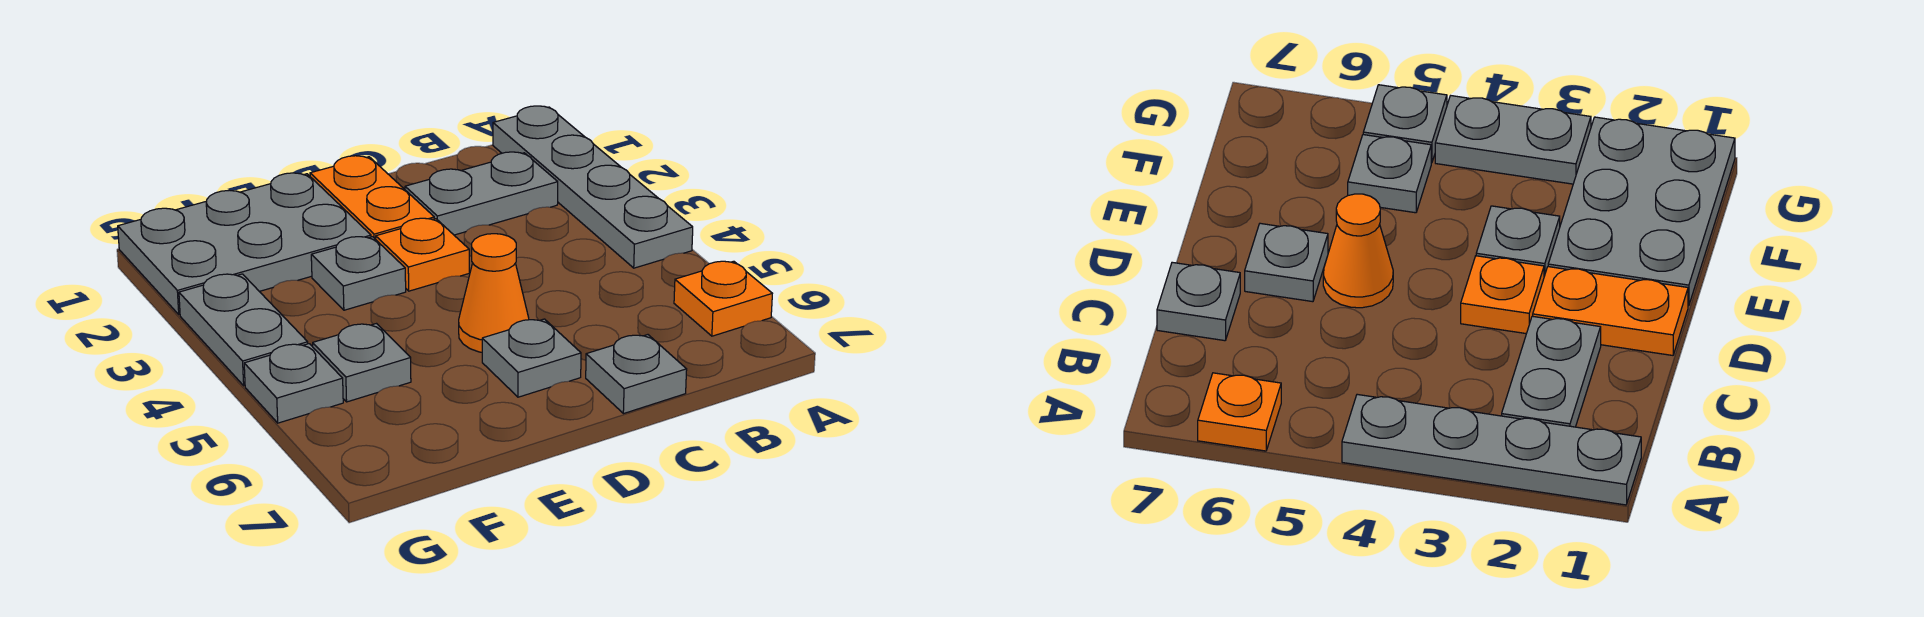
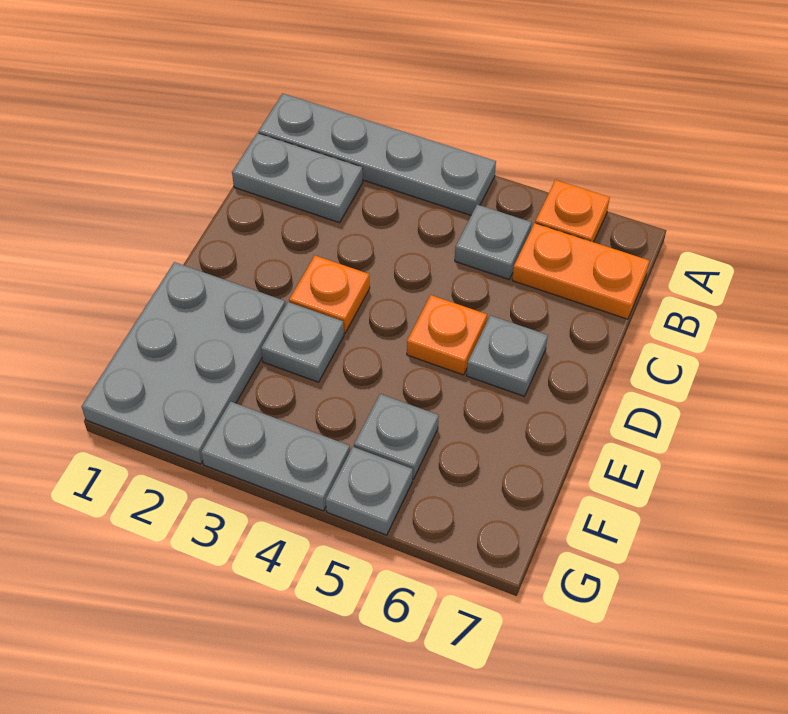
grey plate B2:C2 level 1 -> grey plate B1:B2 level 1
grey plate C7 level 1 -> grey plate B5 level 1
orange plate D1:D2 level 1 -> orange plate B6:B7 level 1
orange cone D5 level 1 -> orange plate D5 level 1

